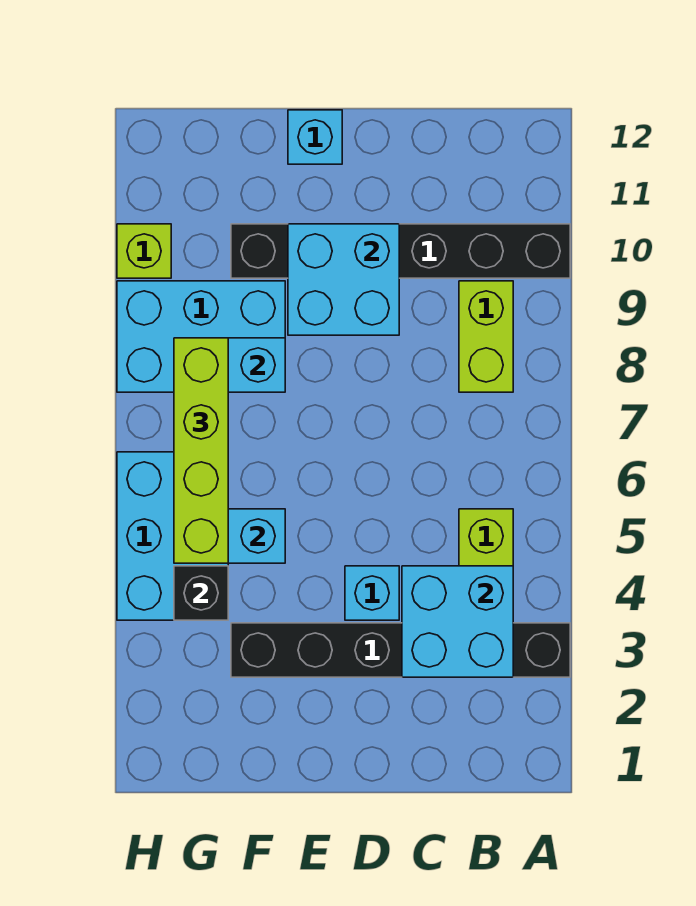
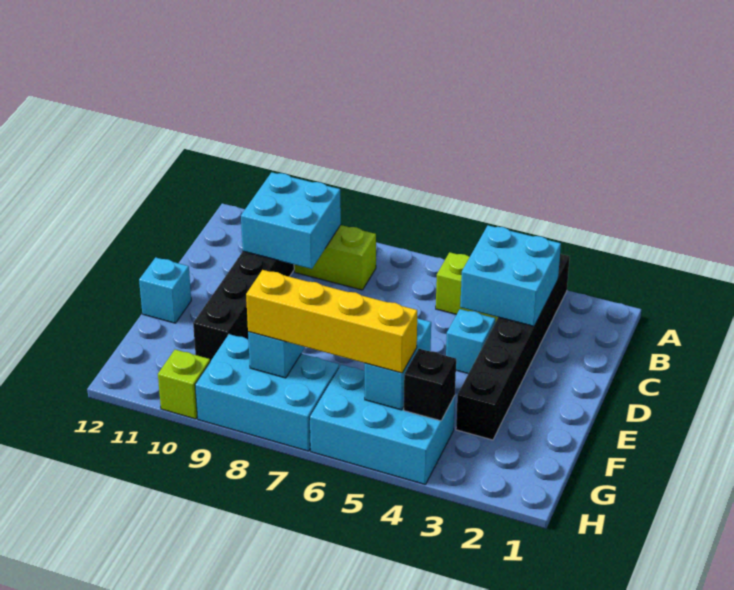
cyan brick D9:E10 level 2 -> cyan brick B9:C10 level 2
cyan brick F8:H9 level 1 -> cyan brick G7:H9 level 1
lime brick G5:G8 level 3 -> yellow brick G5:G8 level 3

